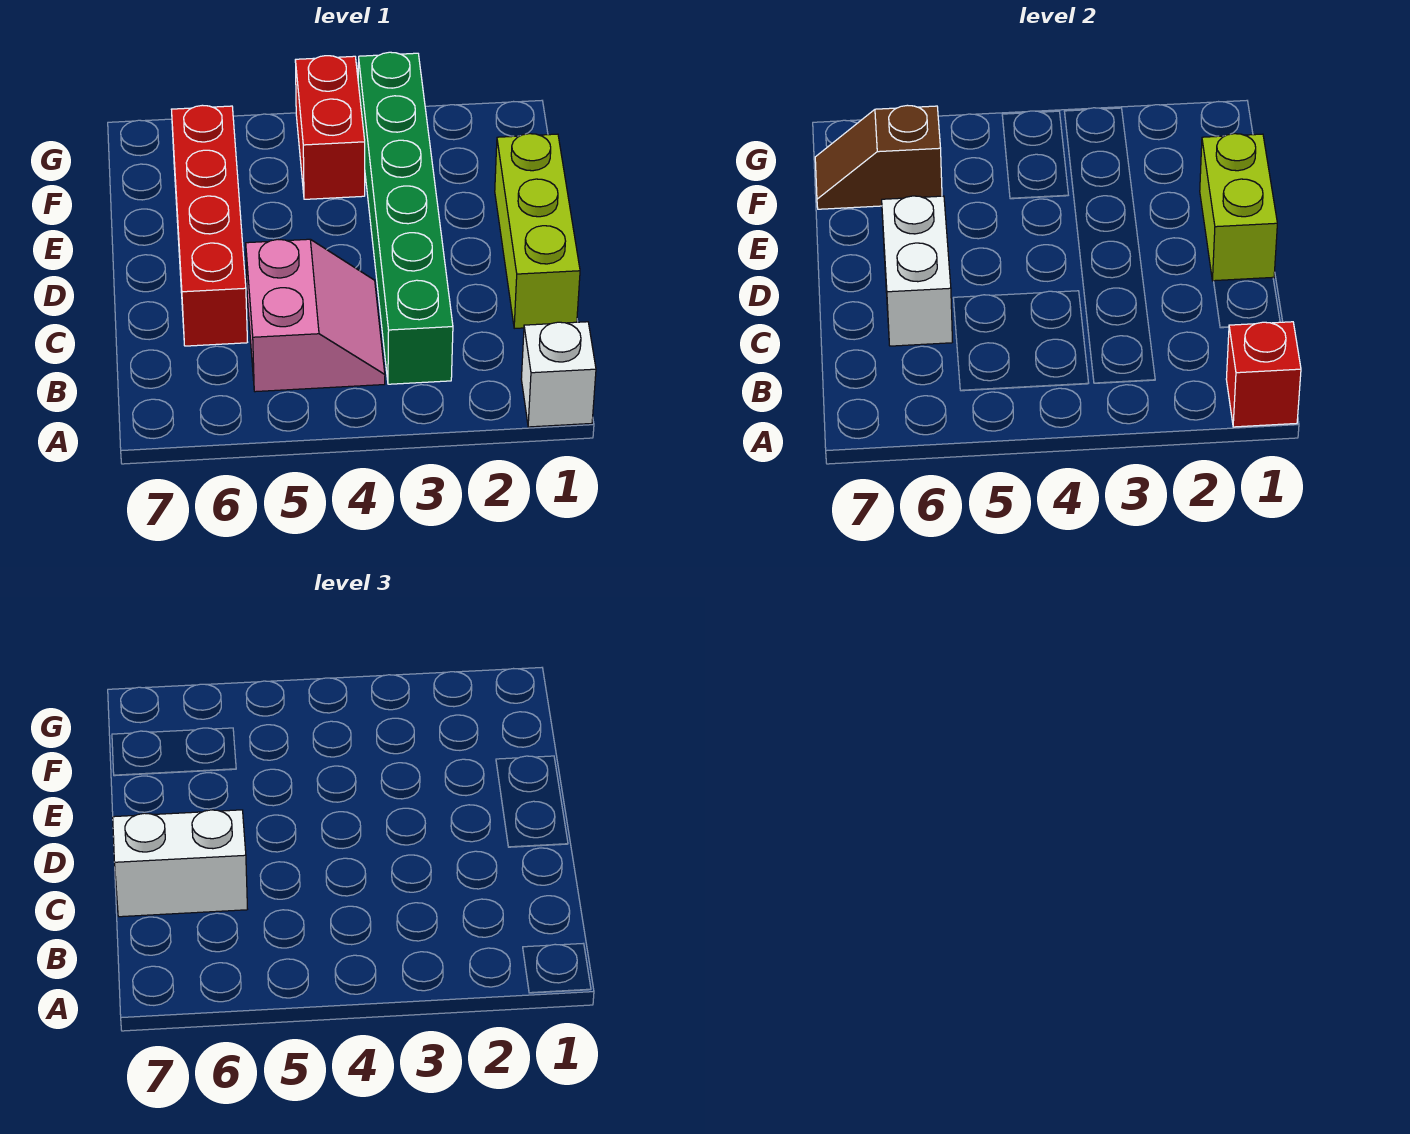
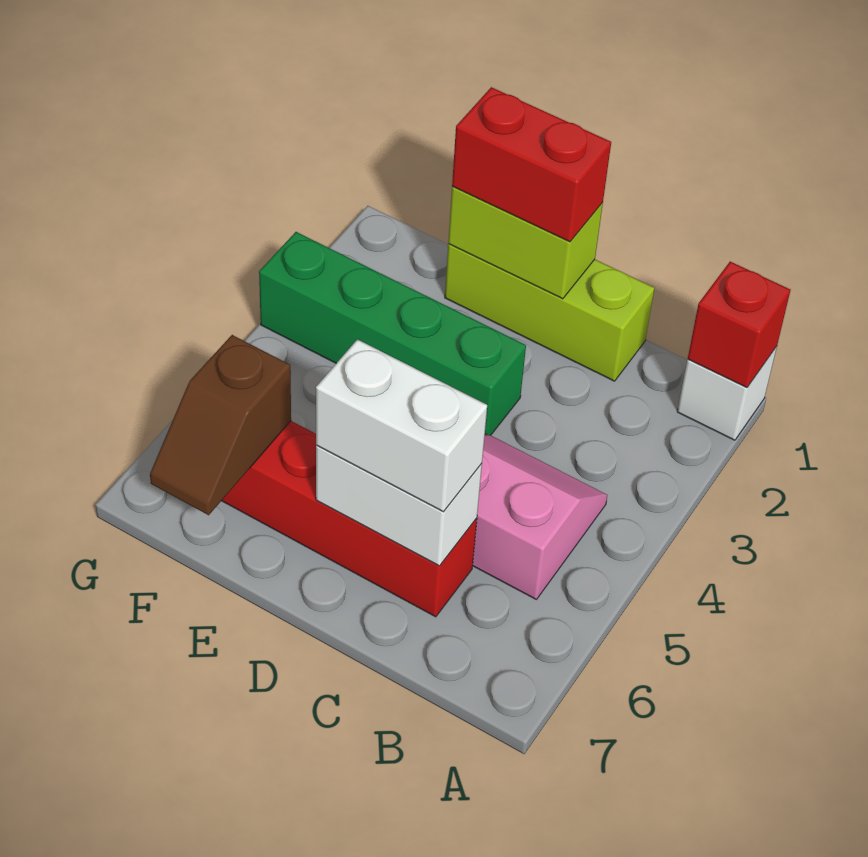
green brick B3:G3 level 1 -> green brick D3:G3 level 1
white brick C6:C7 level 3 -> white brick C6:D6 level 3
red brick F4:G4 level 1 -> red brick D1:E1 level 3

